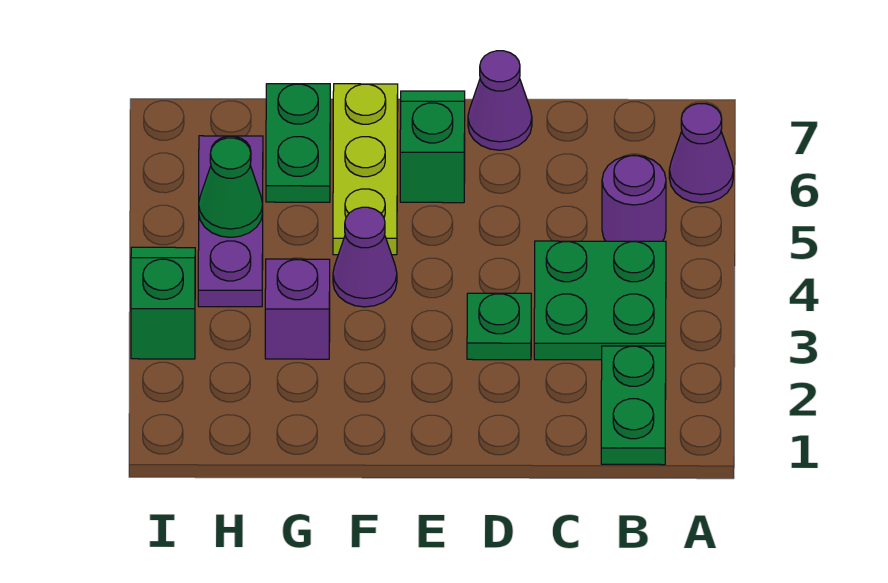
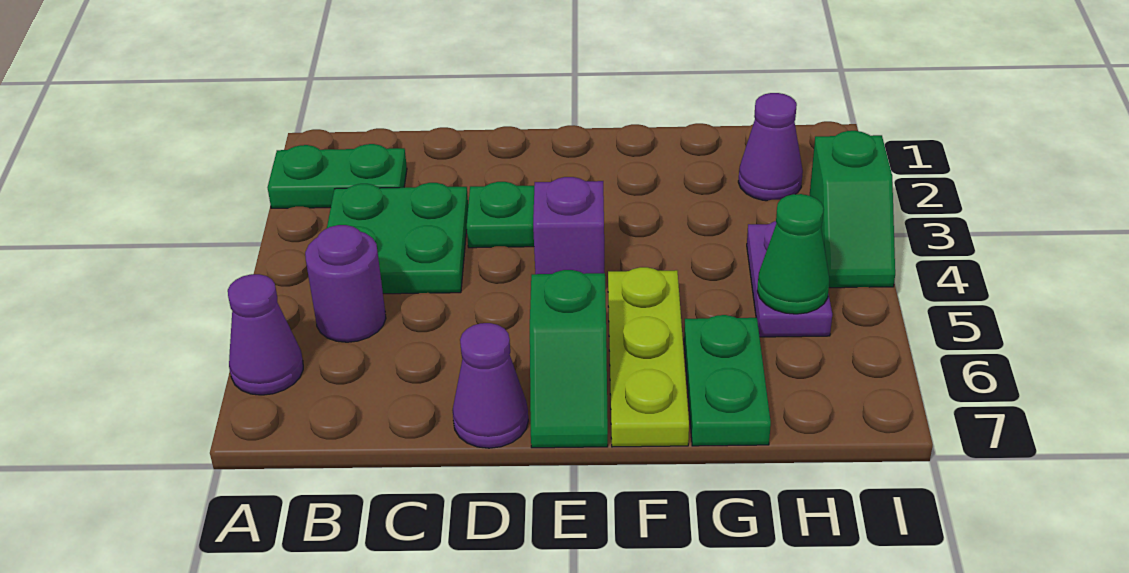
green plate B1:B2 level 1 -> green plate A2:B2 level 1
purple cone F4 level 1 -> purple cone H2 level 1
purple brick G3 level 1 -> purple brick E4 level 1
purple plate H4:H6 level 1 -> purple plate H4:H5 level 1

